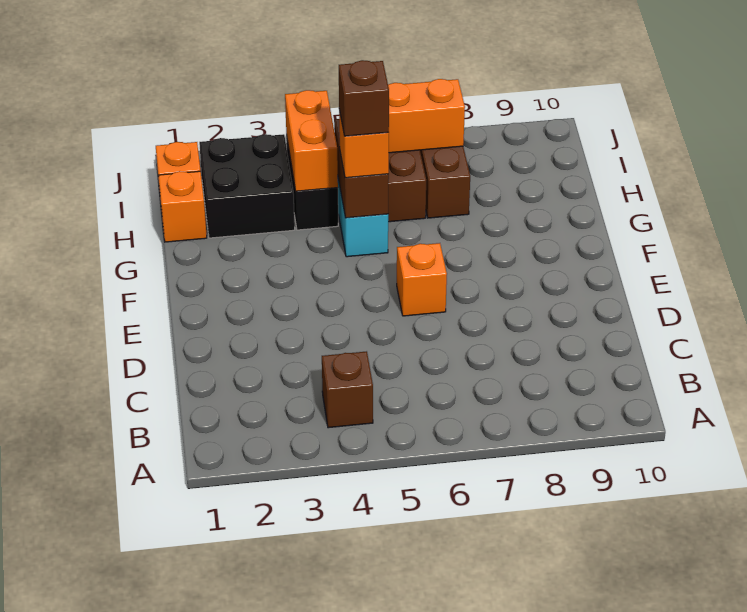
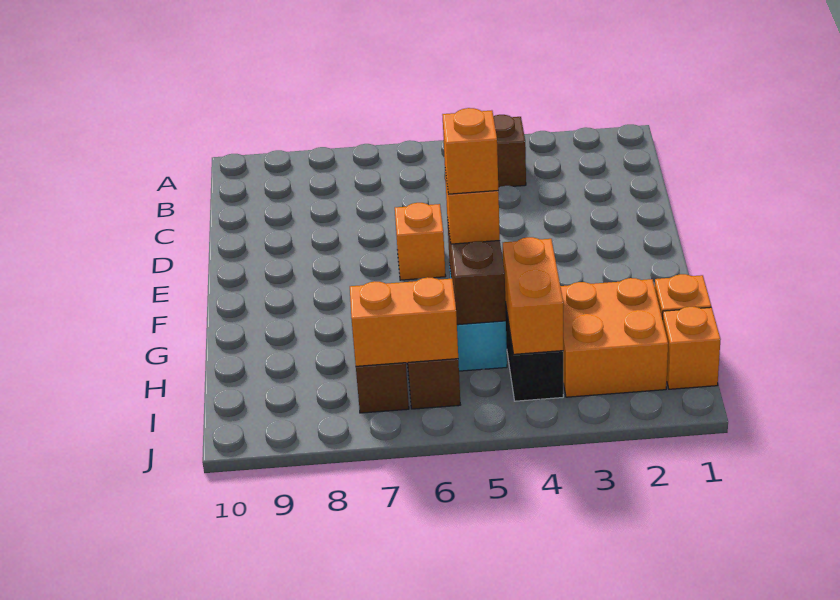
brown brick G5 level 4 -> orange brick G5 level 4
black brick H2:I3 level 1 -> orange brick H2:I3 level 1

